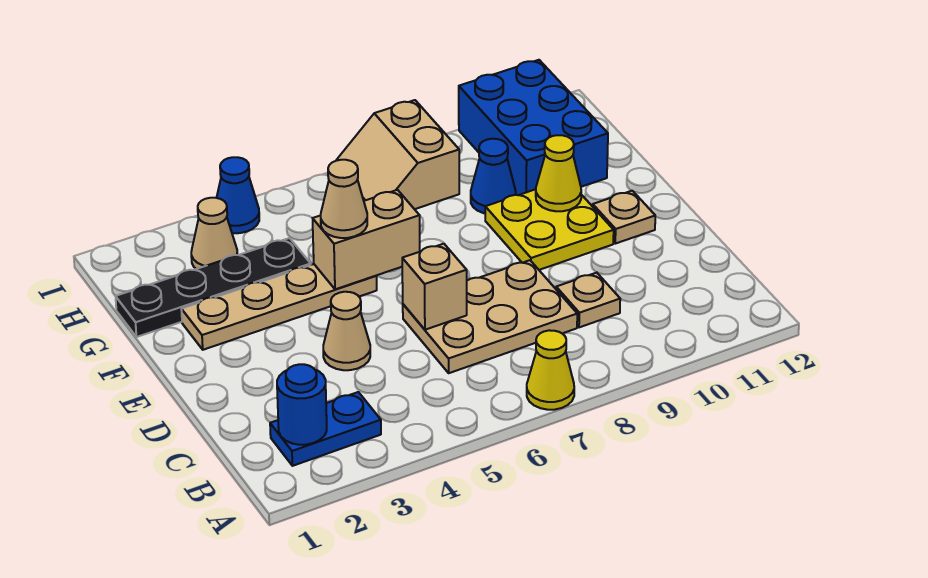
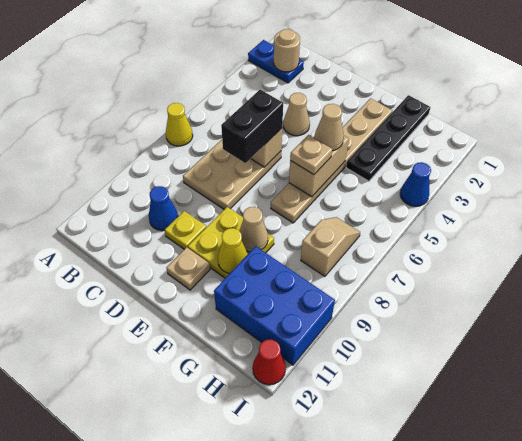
blue plate B2:B3 level 1 -> blue plate A2:B2 level 1
blue round brick B2 level 2 -> tan round brick B2 level 2
tan plate C9 level 1 -> tan plate F6 level 3
none -> black brick D6:D7 level 3
none -> yellow plate D10 level 1
tan plate F2:F5 level 1 -> tan plate F2:F7 level 1
blue cone G9 level 1 -> blue cone C10 level 1
tan cone H3 level 1 -> tan cone F9 level 2
tan slope H7:I8 level 1 top 8 -> tan slope H7:H8 level 1 top 8
none -> red cone I12 level 1

